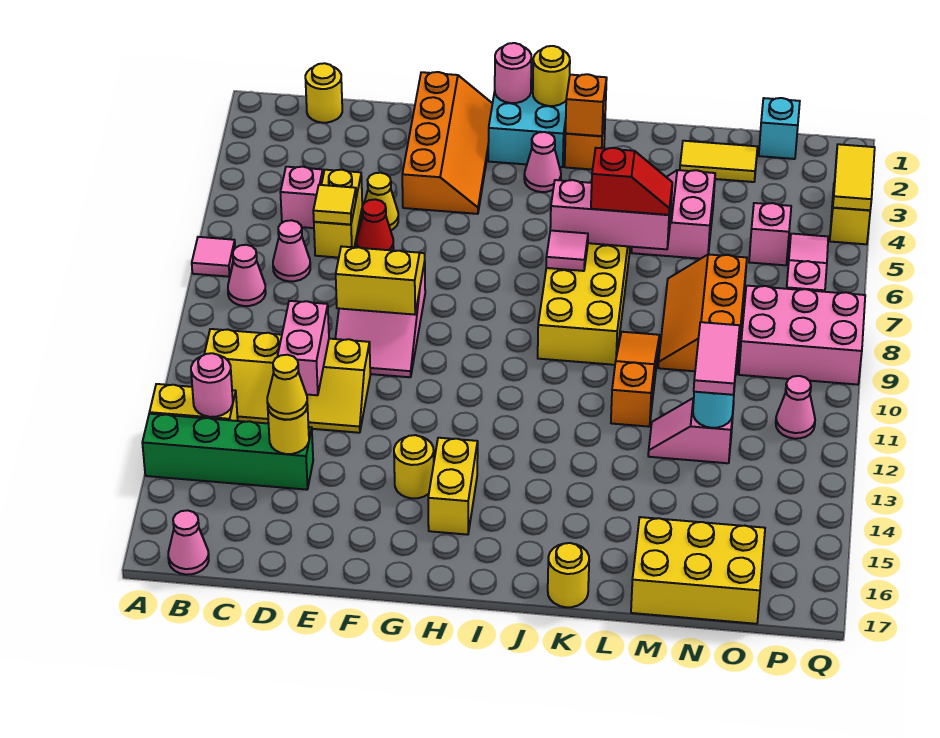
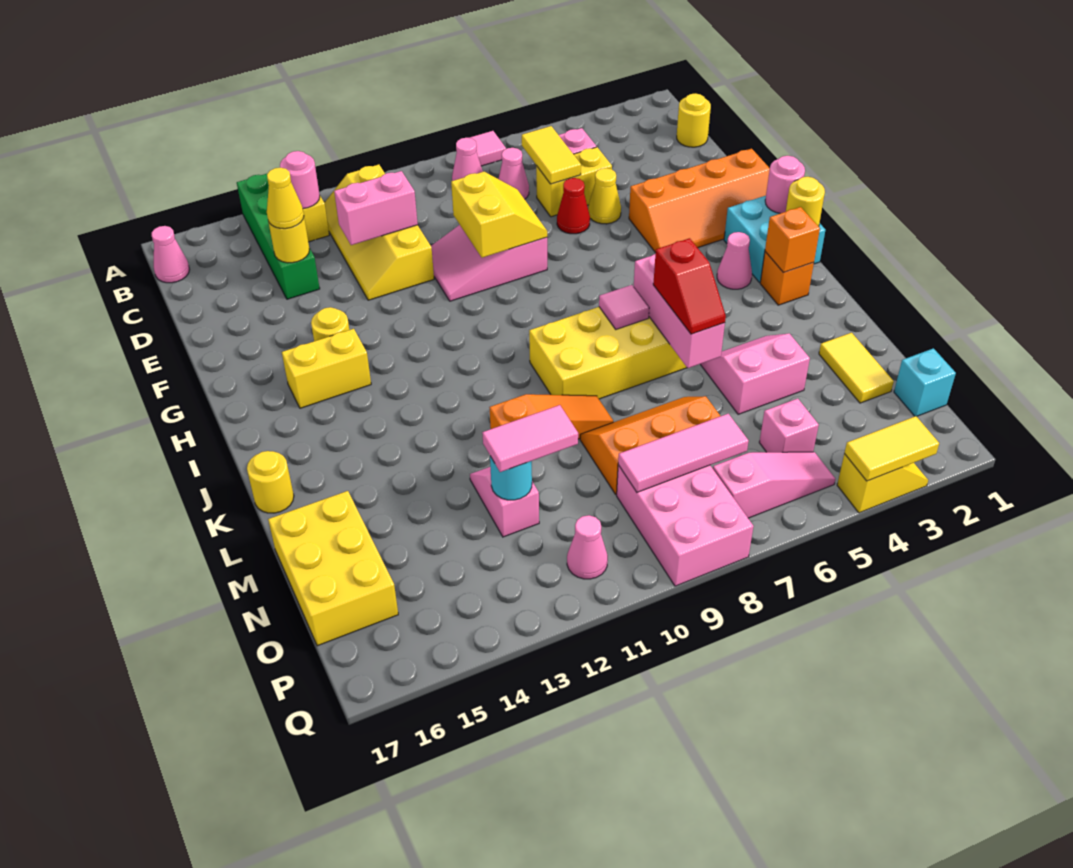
yellow tile D6 level 2 -> yellow tile C6:D6 level 2
none -> pink tile O7:O9 level 2

